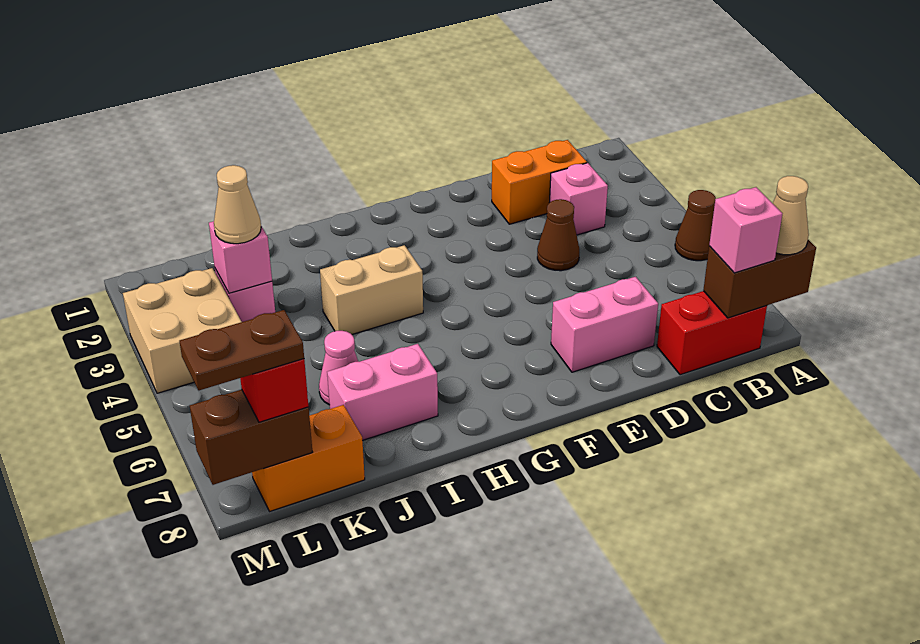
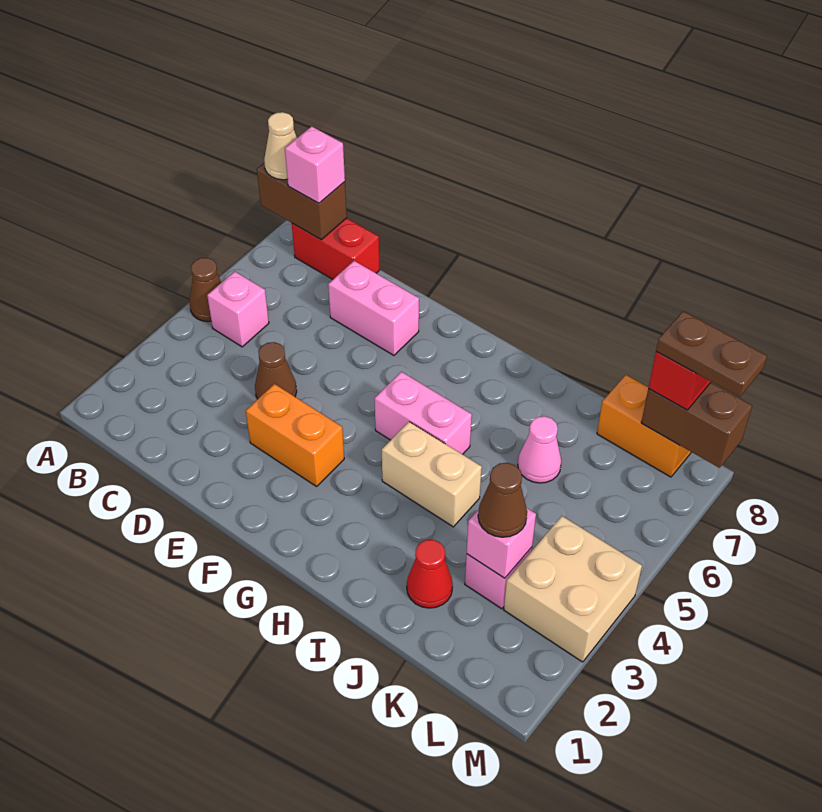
orange brick C2:D2 level 1 -> orange brick E3:F3 level 1
pink brick C3 level 1 -> pink brick B5 level 1
pink brick I7:J7 level 1 -> pink brick G5:H5 level 1
none -> red cone J2 level 1
tan cone K3 level 3 -> brown cone K3 level 3

